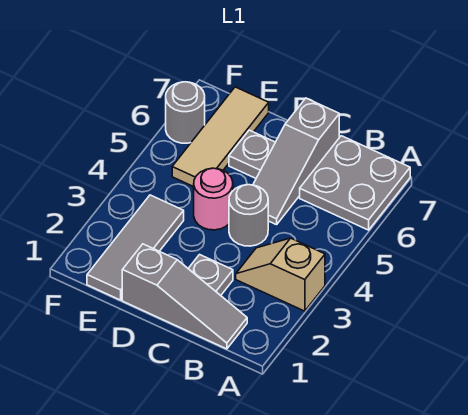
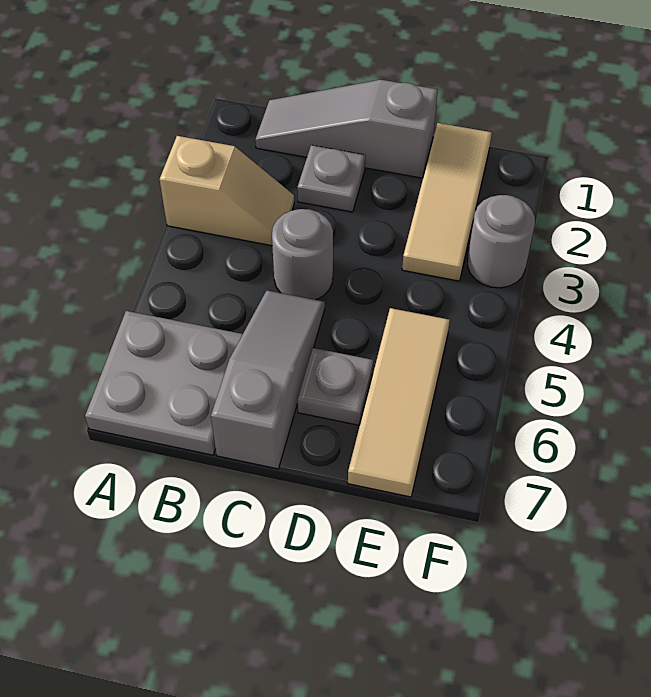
pink round brick D4 level 1 -> none
grey tile E1:E3 level 1 -> tan tile E1:E3 level 1
grey round brick F6 level 1 -> grey round brick F3 level 1

